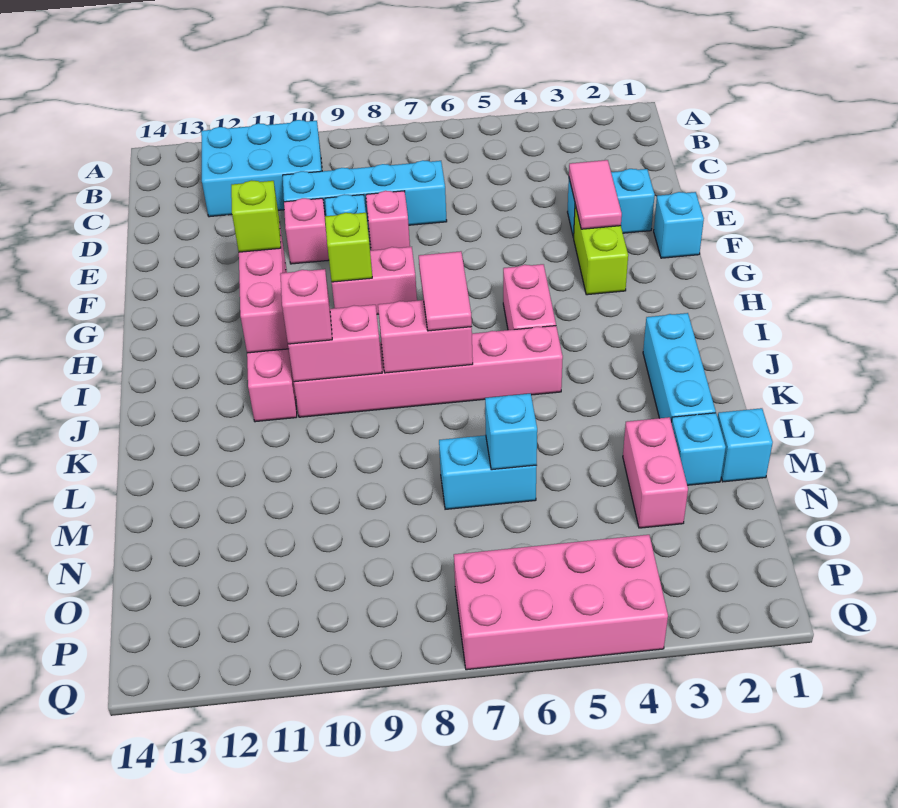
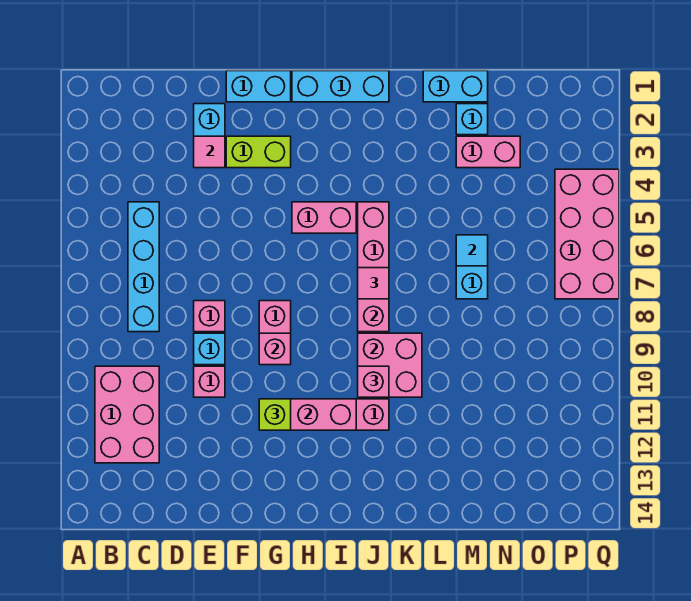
cyan brick B10:C12 level 1 -> pink brick B10:C12 level 1
cyan brick D7:D10 level 1 -> cyan brick C5:C8 level 1
pink tile E3:F3 level 2 -> pink tile E3 level 2
cyan brick F1 level 1 -> cyan brick F1:G1 level 1
lime brick G9 level 2 -> pink brick G9 level 2
pink tile I7:J7 level 3 -> pink tile J7 level 3
cyan brick J2:L2 level 1 -> cyan brick H1:J1 level 1
pink brick J9:J10 level 2 -> pink brick J9:K10 level 2
cyan brick M1 level 1 -> cyan brick L1:M1 level 1
cyan brick M6 level 2 -> cyan tile M6 level 2

